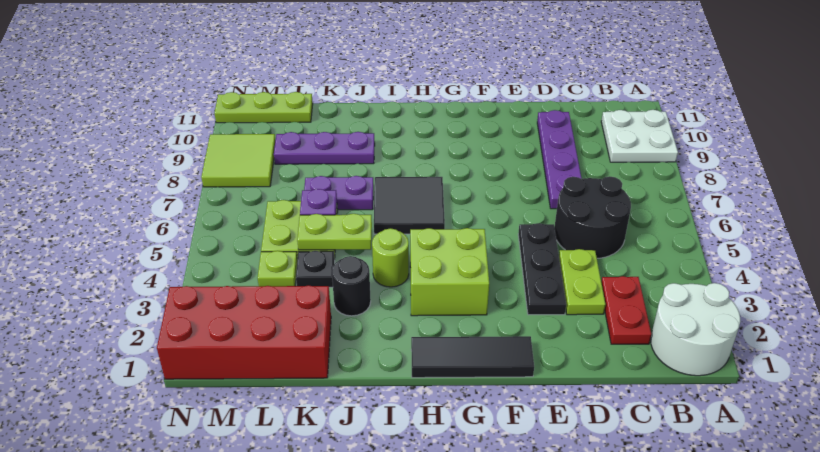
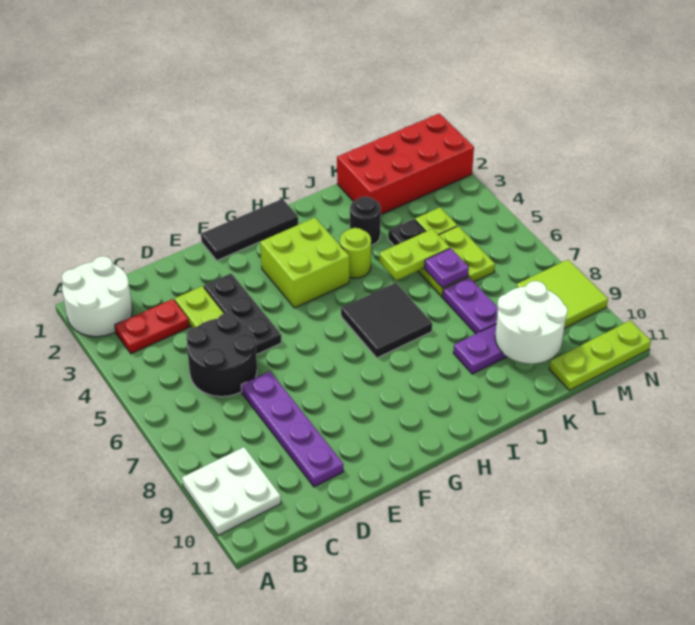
red plate C2:C3 level 1 -> red plate B3:C3 level 1
purple plate J7:K7 level 1 -> purple plate K7:K8 level 1
none -> white round brick K9:L10 level 2

